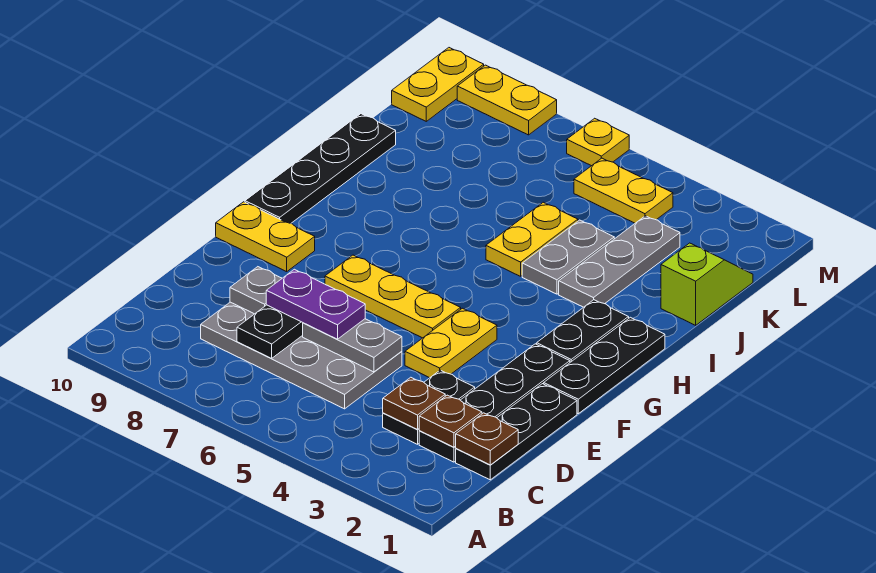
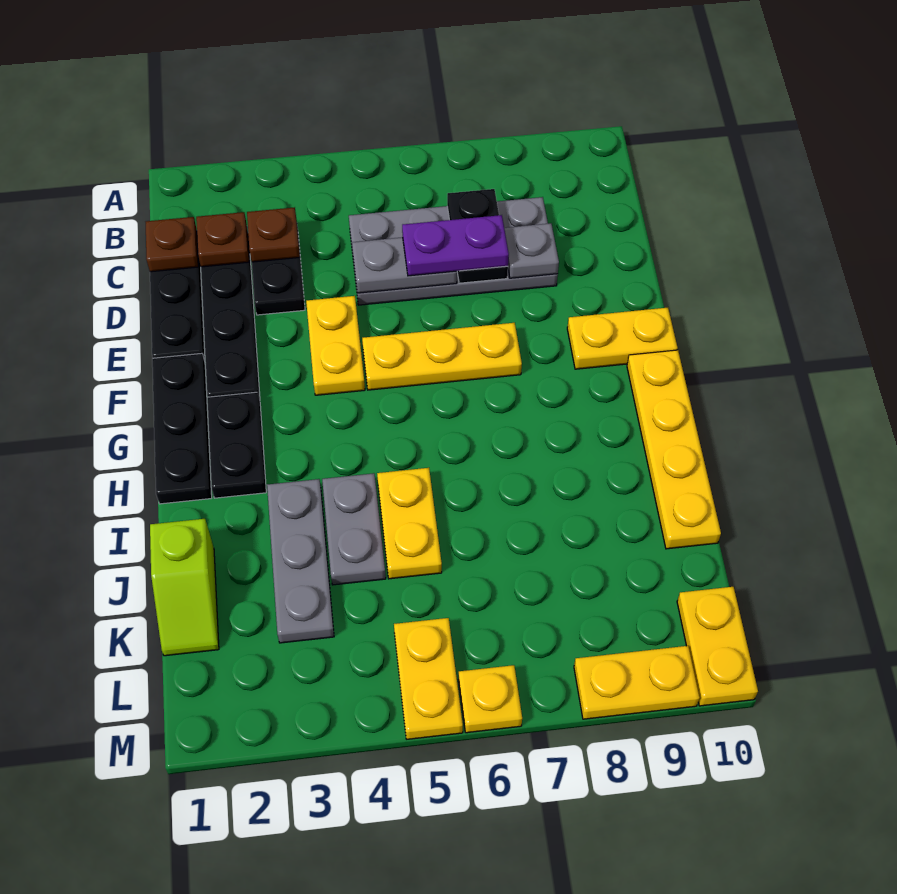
black plate G10:J10 level 1 -> yellow plate G10:J10 level 1
yellow plate L4:L5 level 1 -> yellow plate L5:M5 level 1

